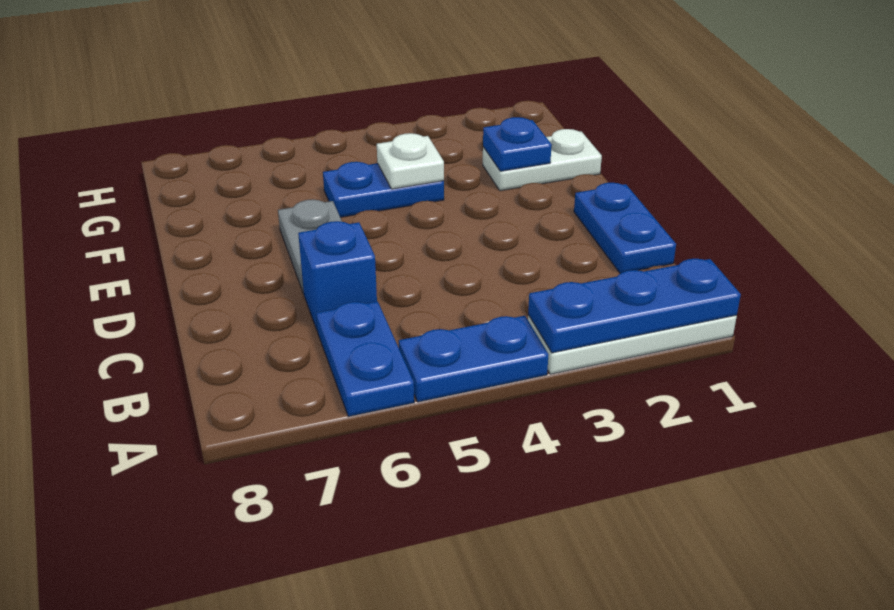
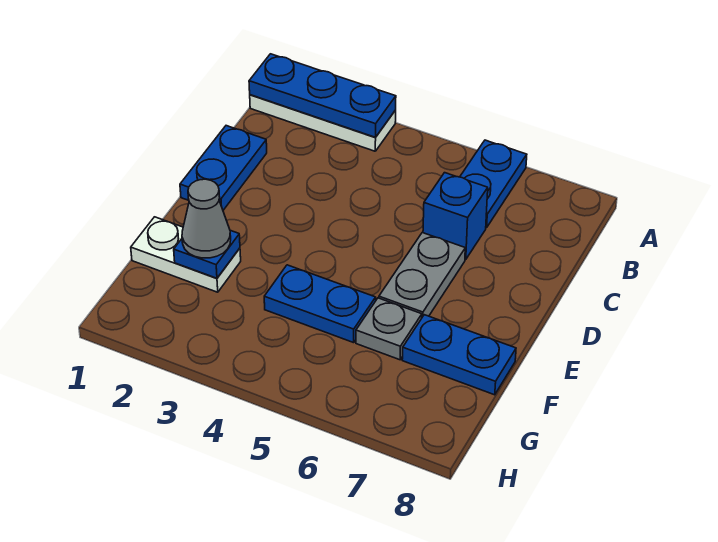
blue plate A4:A5 level 1 -> blue plate F7:F8 level 1
none -> grey cone F2 level 3
white plate F4 level 2 -> none
none -> grey plate F6 level 1

